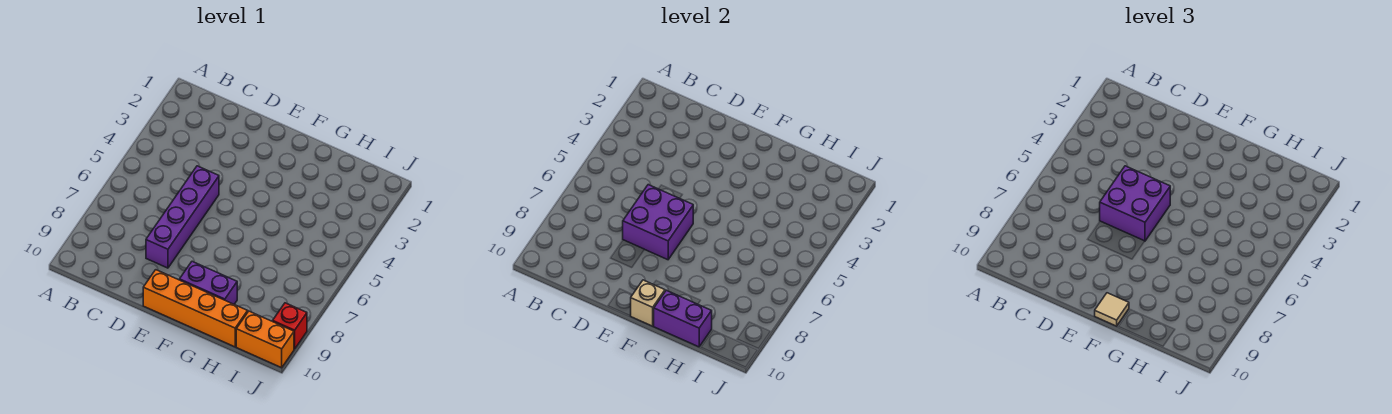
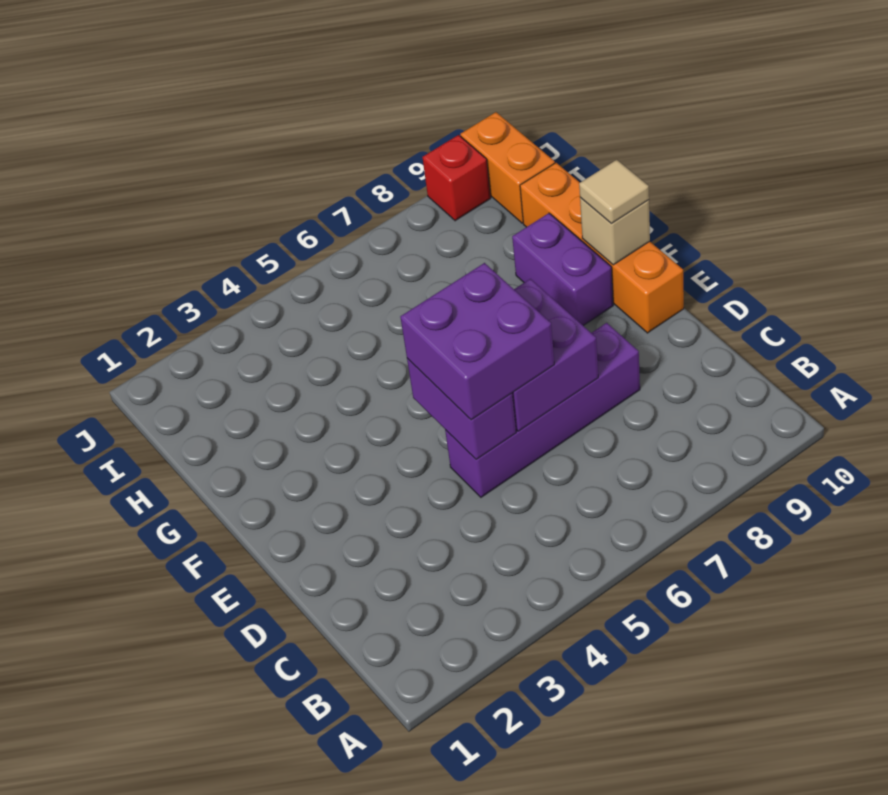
purple brick G10:H10 level 2 -> purple brick D5:E5 level 2

